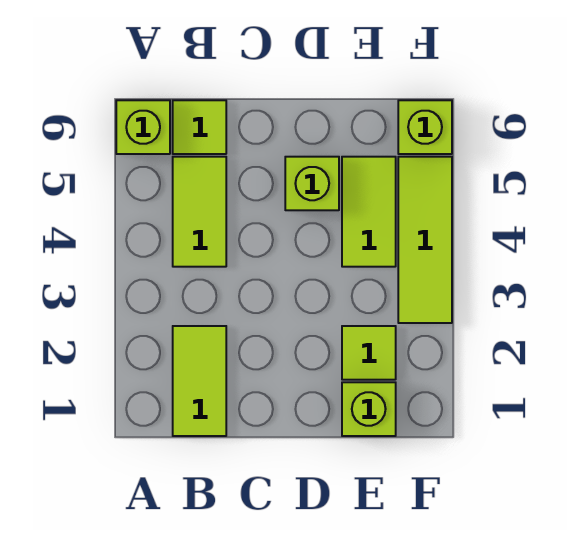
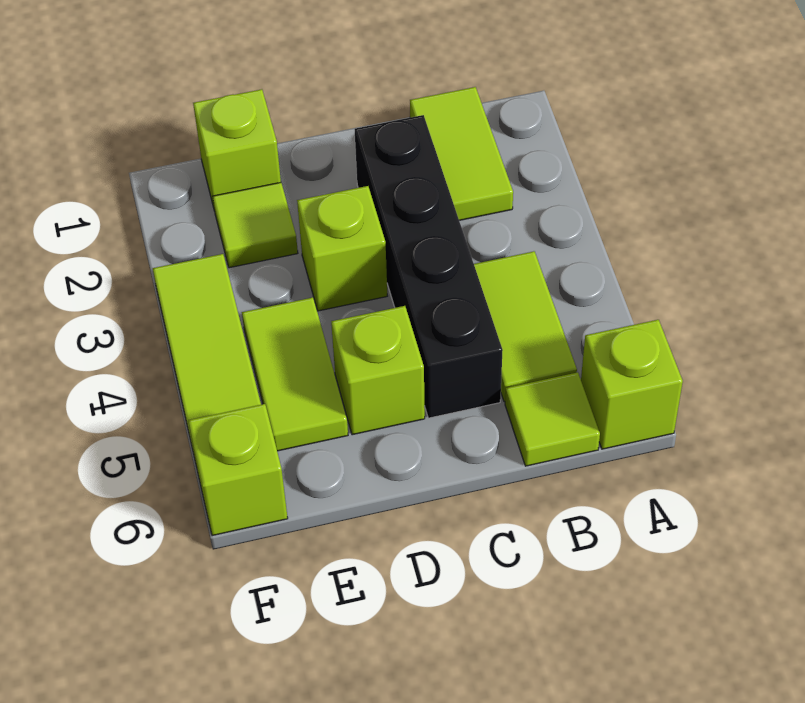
none -> black brick C2:C5 level 1
none -> lime brick D3 level 1

